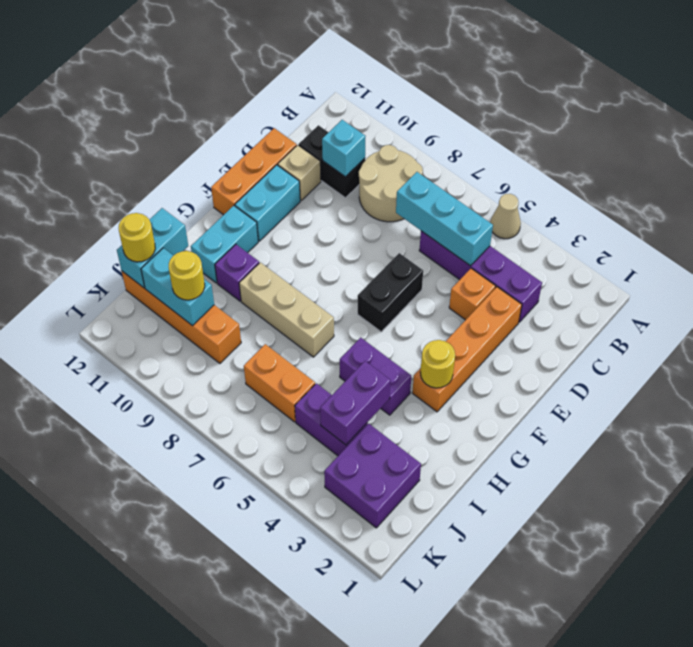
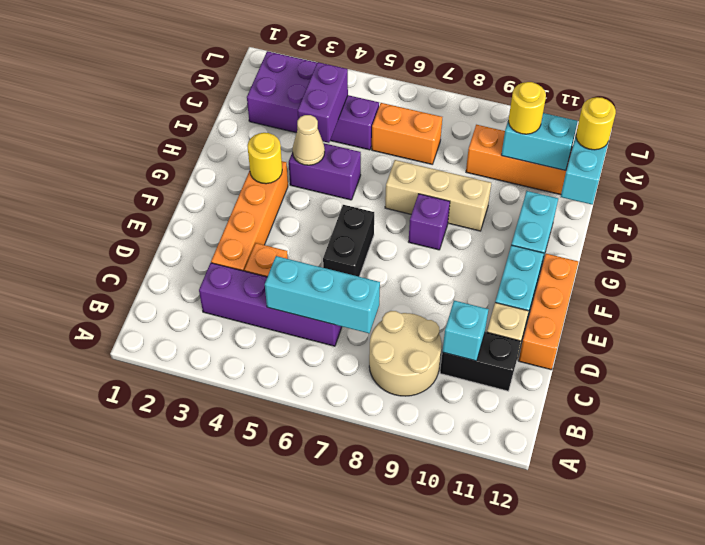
tan cone A5 level 1 -> tan cone H4 level 2
purple brick H10 level 1 -> purple brick G8 level 1

